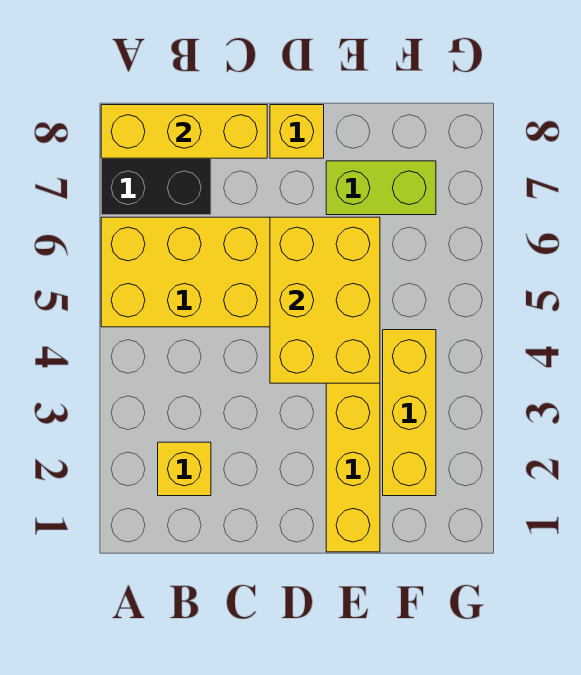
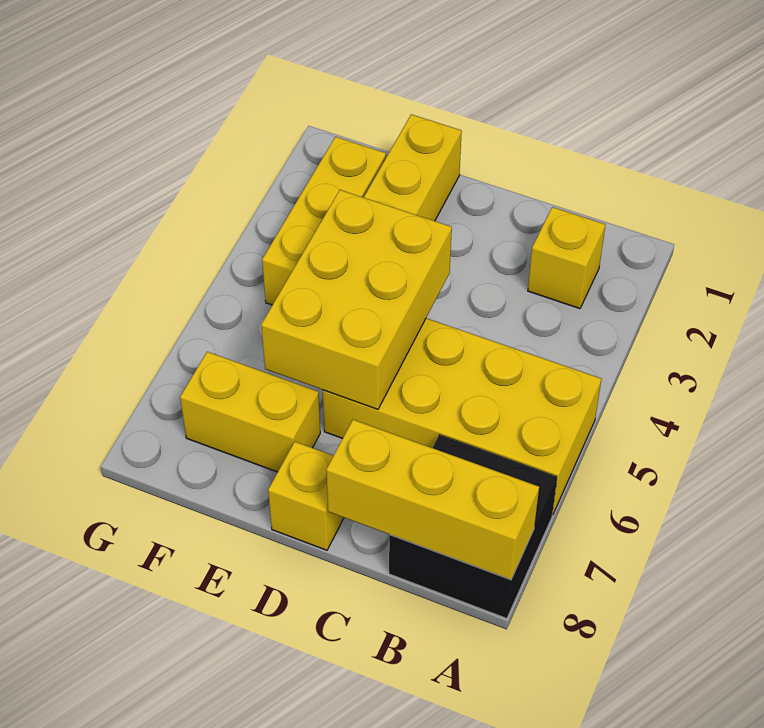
lime brick E7:F7 level 1 -> yellow brick E7:F7 level 1

